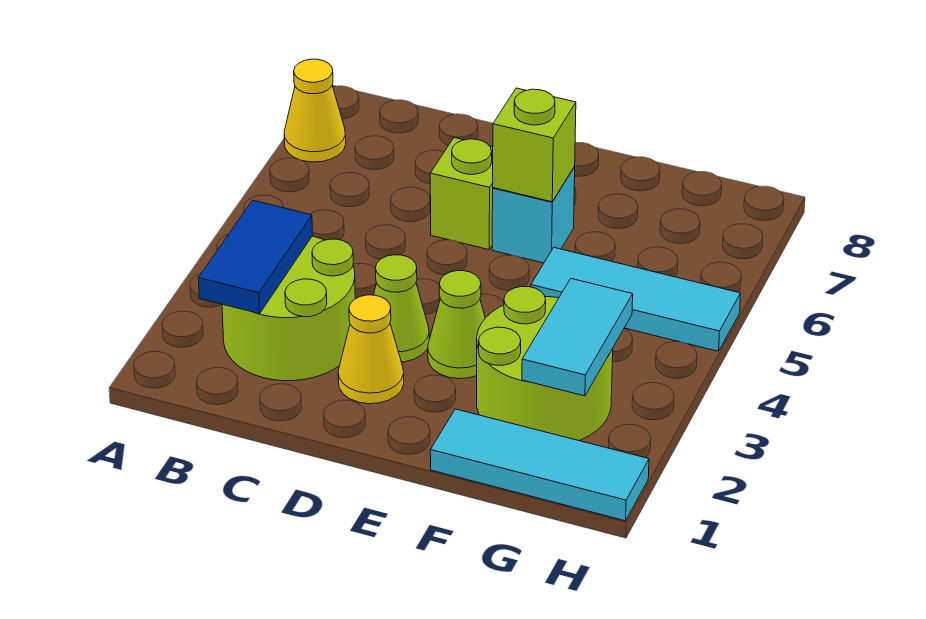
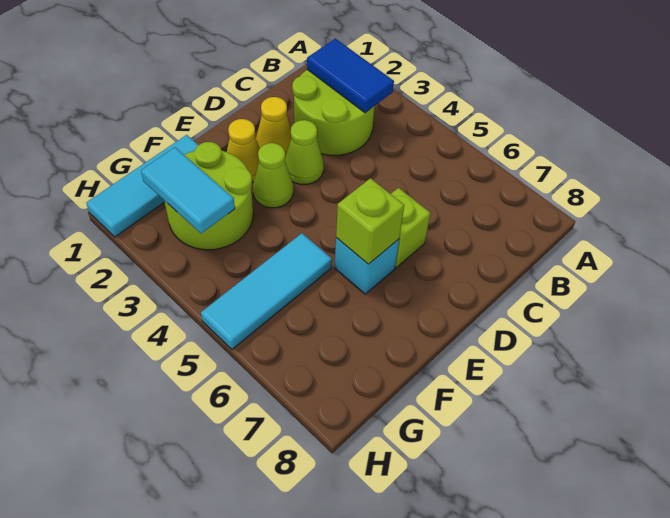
yellow cone A7 level 1 -> yellow cone E2 level 1

